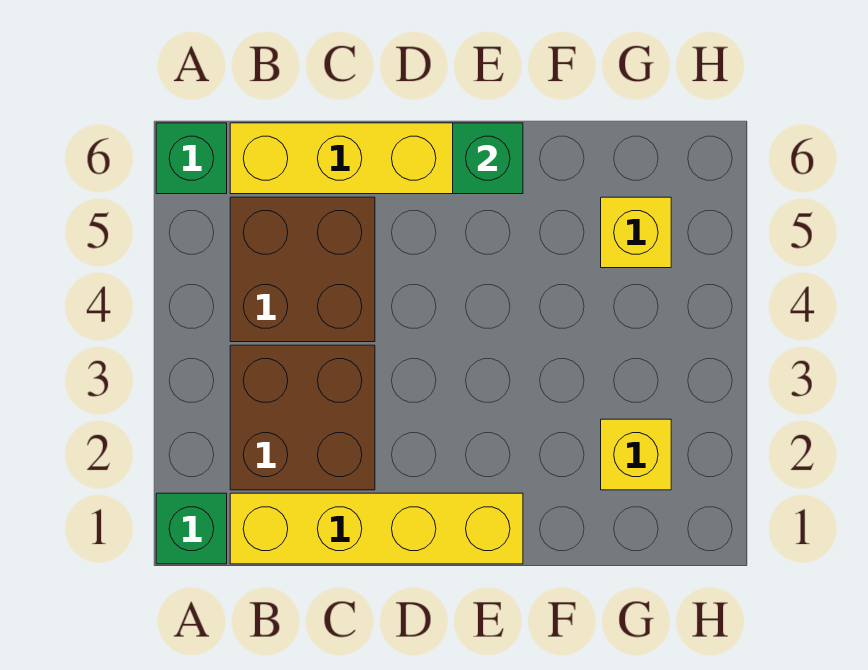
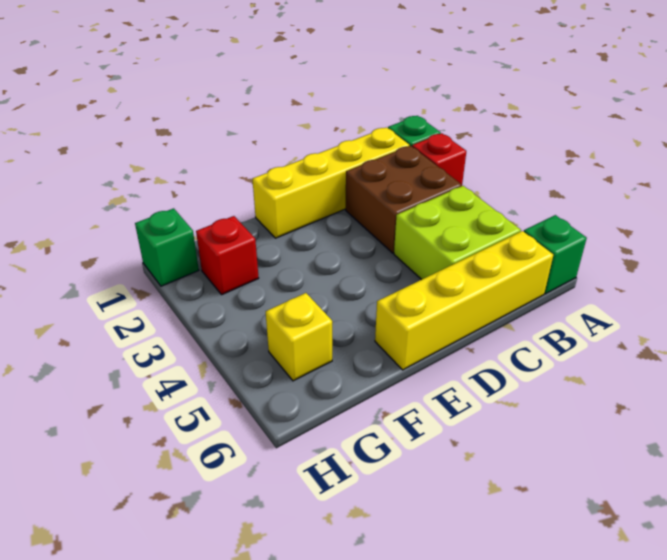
none -> red brick A2 level 1
brown brick B4:C5 level 1 -> lime brick B4:C5 level 1
green brick E6 level 2 -> green brick H1 level 1
yellow brick G2 level 1 -> red brick G2 level 1

